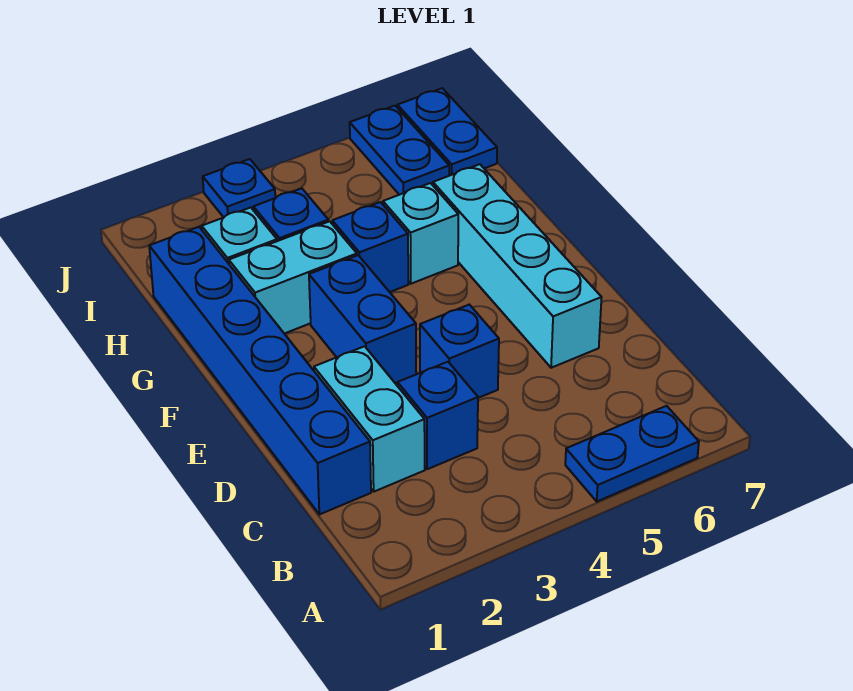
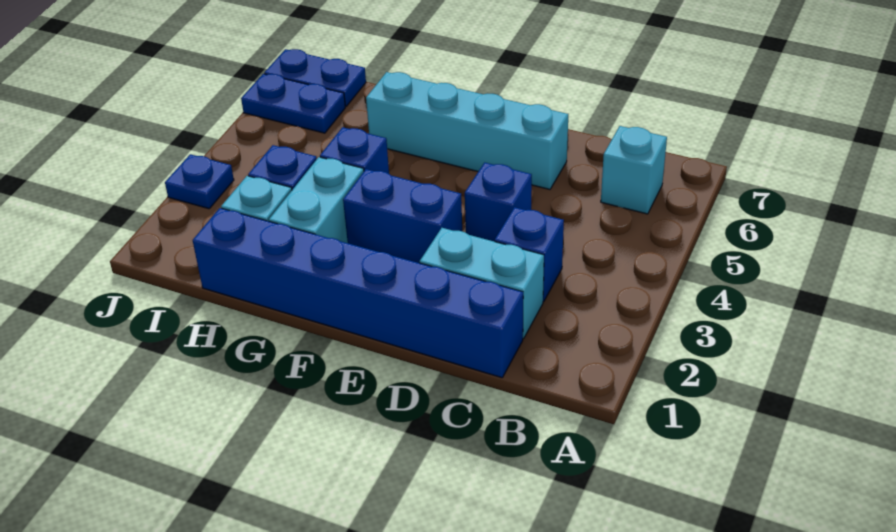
blue plate A5:A6 level 1 -> none
cyan brick G5 level 1 -> cyan brick B6 level 1

